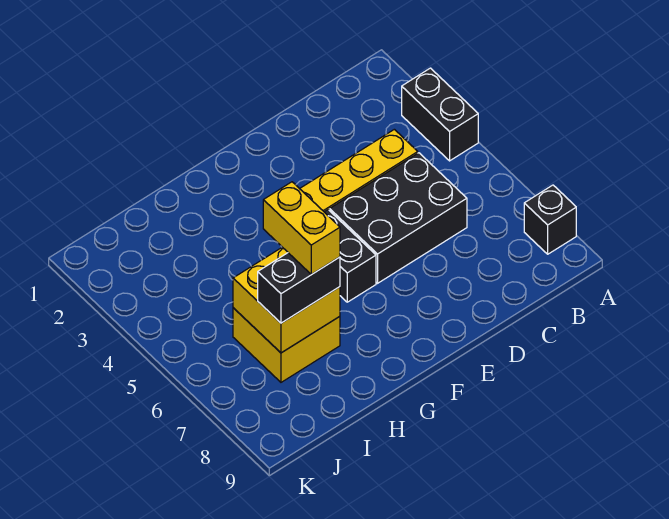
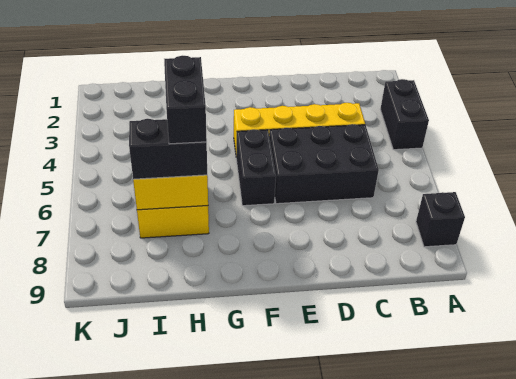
yellow brick H6:H7 level 4 -> black brick H6:H7 level 4

